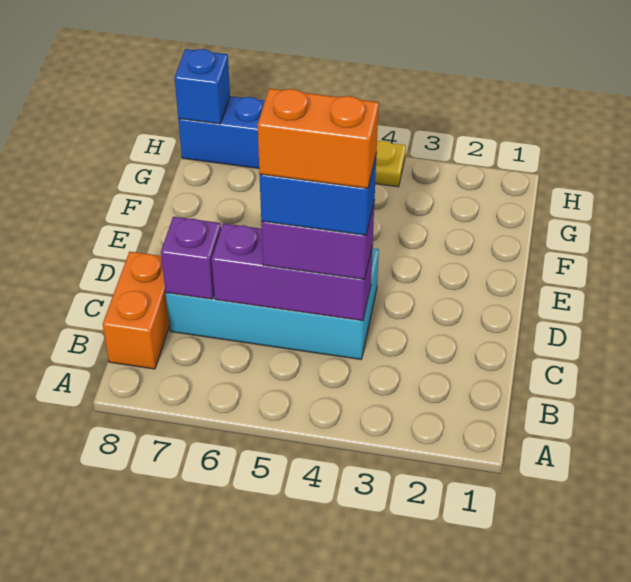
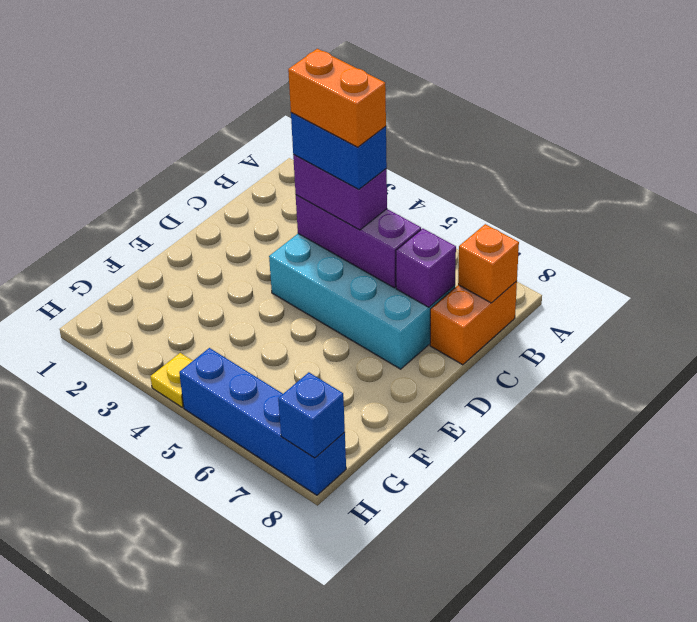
none -> orange brick B8 level 2

